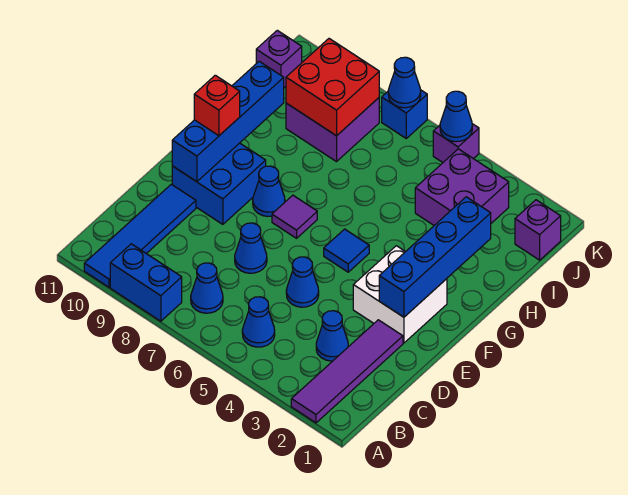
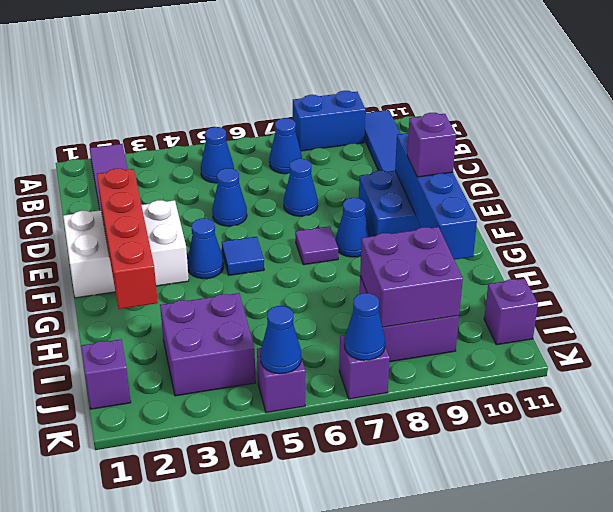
blue cone C3 level 1 -> blue cone F4 level 1
white brick E2:F3 level 1 -> white brick E1:F3 level 1
blue brick E2:H2 level 2 -> red brick E2:H2 level 2
red brick F10 level 3 -> purple brick F10 level 3
red brick I8:J9 level 2 -> purple brick I8:J9 level 2
blue brick K7 level 1 -> purple brick K7 level 1

